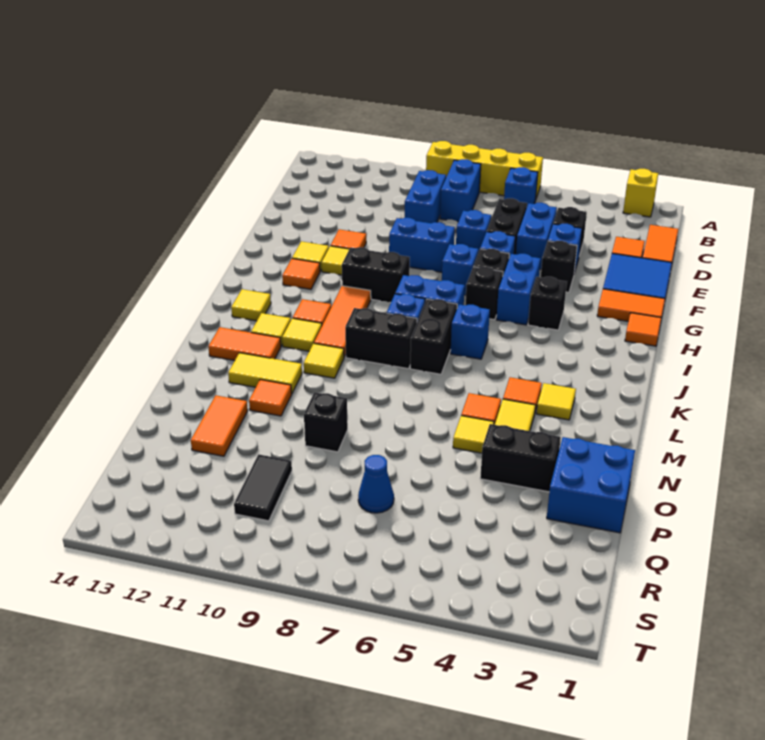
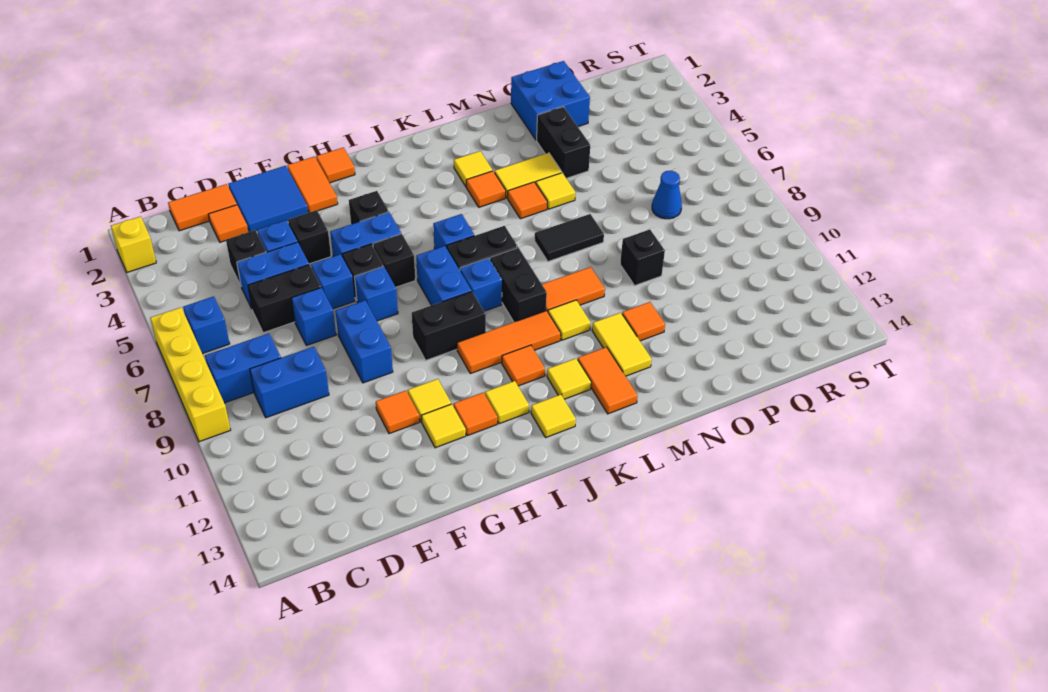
black brick H9:H10 level 1 -> black brick H9:I9 level 1
yellow tile K11 level 1 -> yellow tile I12 level 1
orange tile O12:P12 level 1 -> orange tile L9:M9 level 1
black tile Q10:R10 level 1 -> black tile M7:N7 level 1

